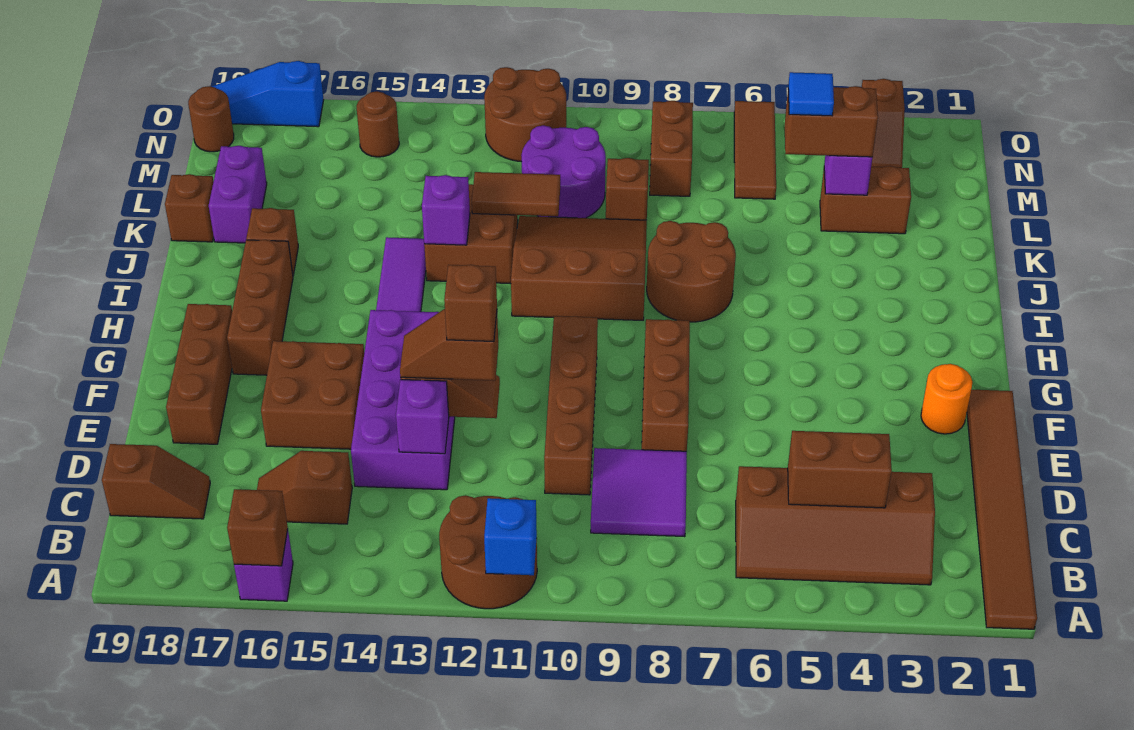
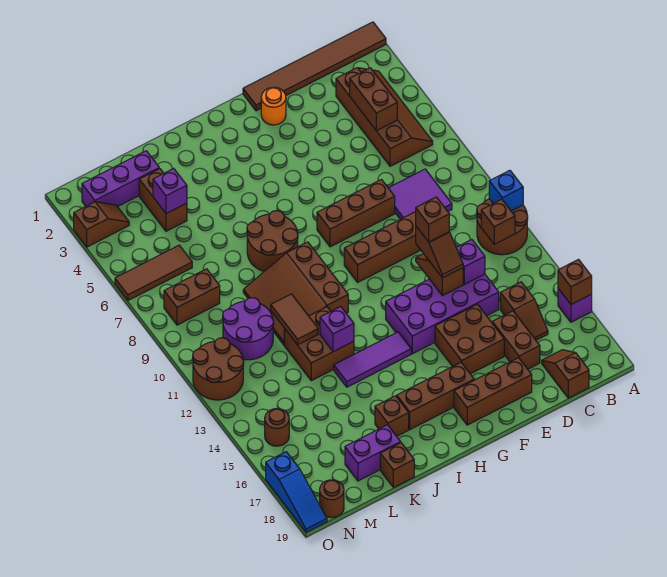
none -> purple brick L2:N2 level 1
brown brick L4:L5 level 3 -> brown brick D16:D17 level 1
blue tile L5 level 4 -> none
brown brick L9 level 1 -> brown brick B12 level 2

